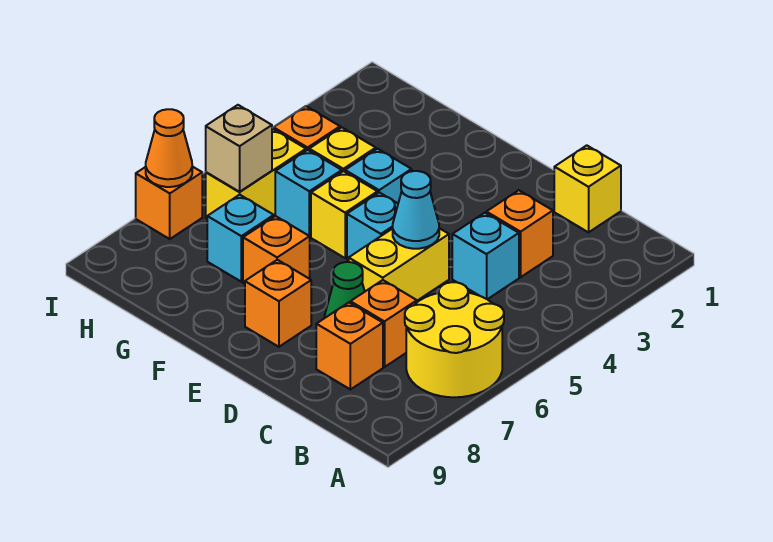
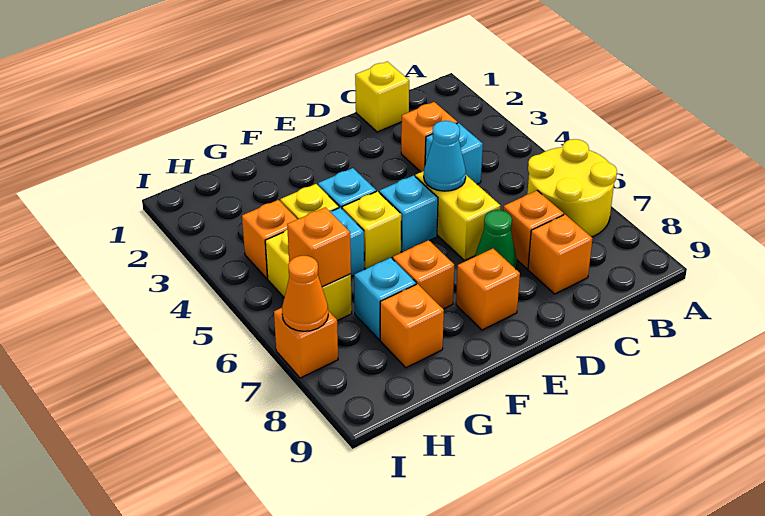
none -> orange brick G8 level 1
tan brick H6 level 2 -> orange brick H6 level 2

